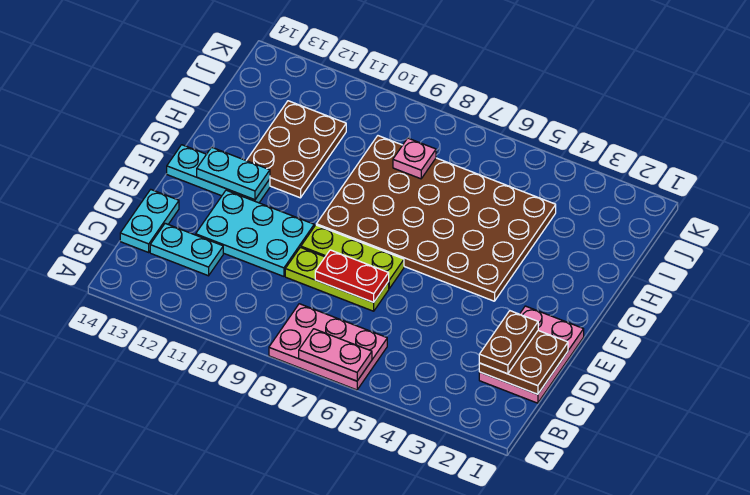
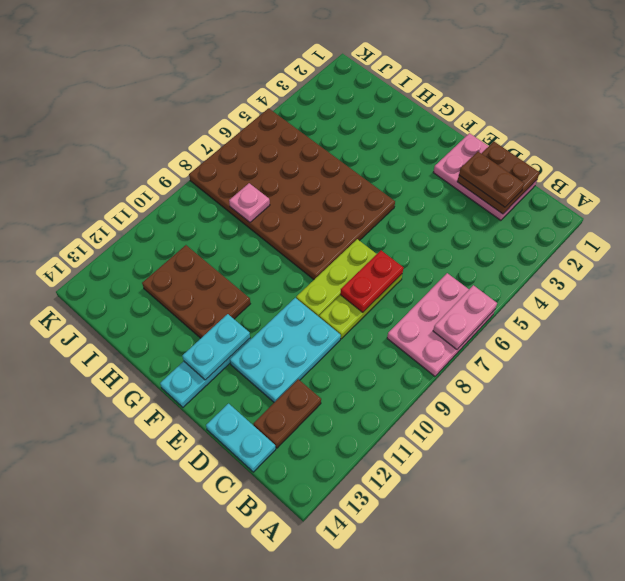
cyan plate C12:C13 level 1 -> brown plate C12:C13 level 1
brown plate F4:I9 level 1 -> brown plate F5:K8 level 1

